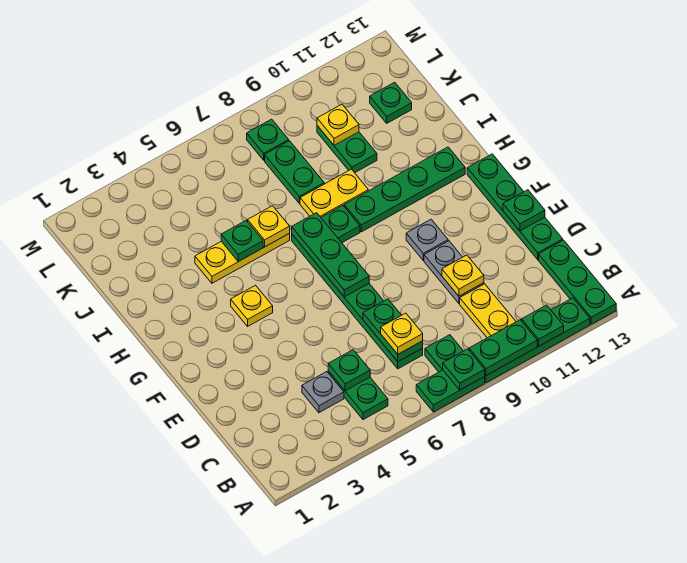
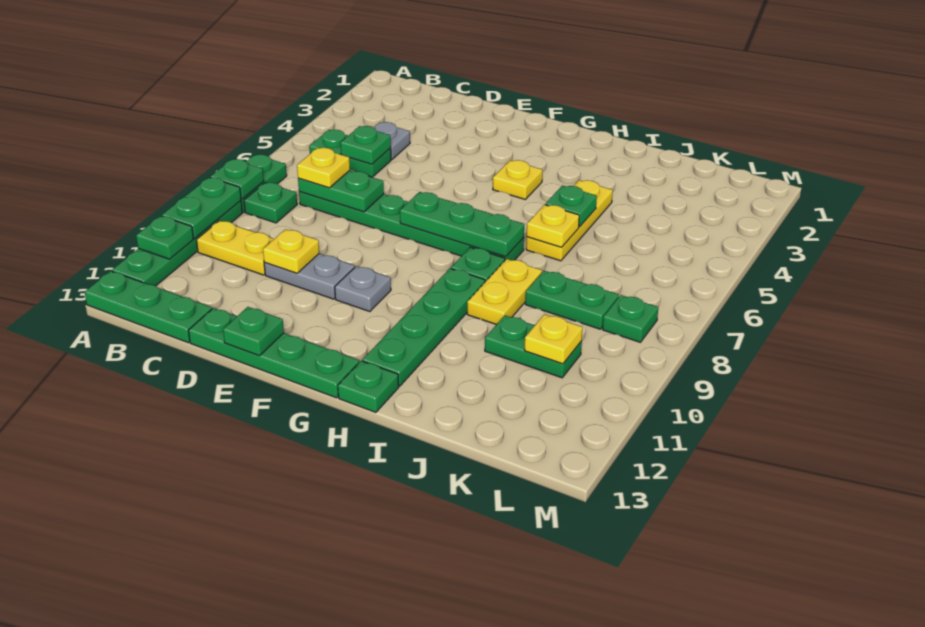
green plate K12 level 1 -> green plate H13 level 1

